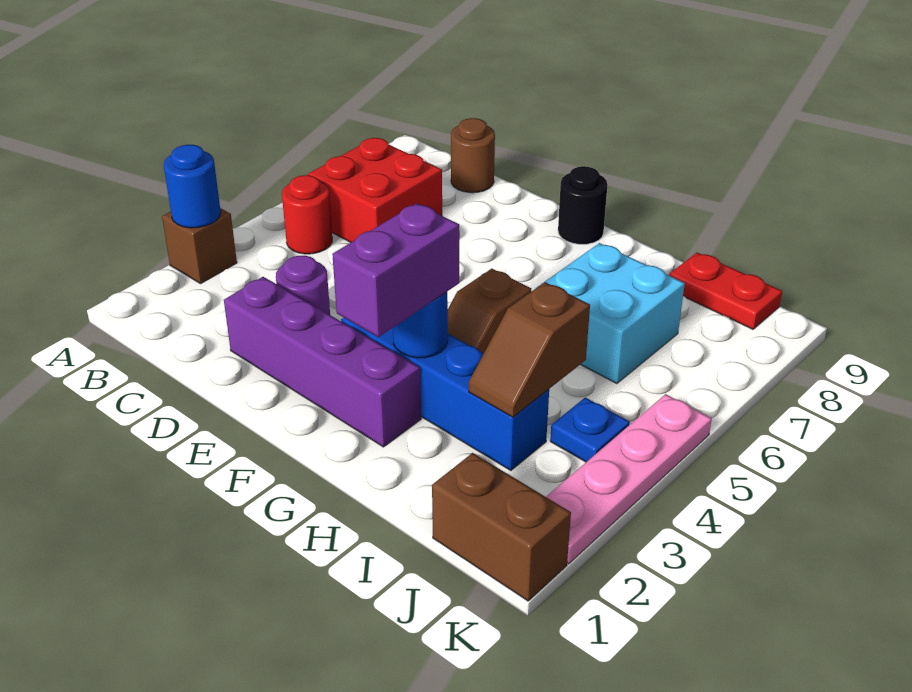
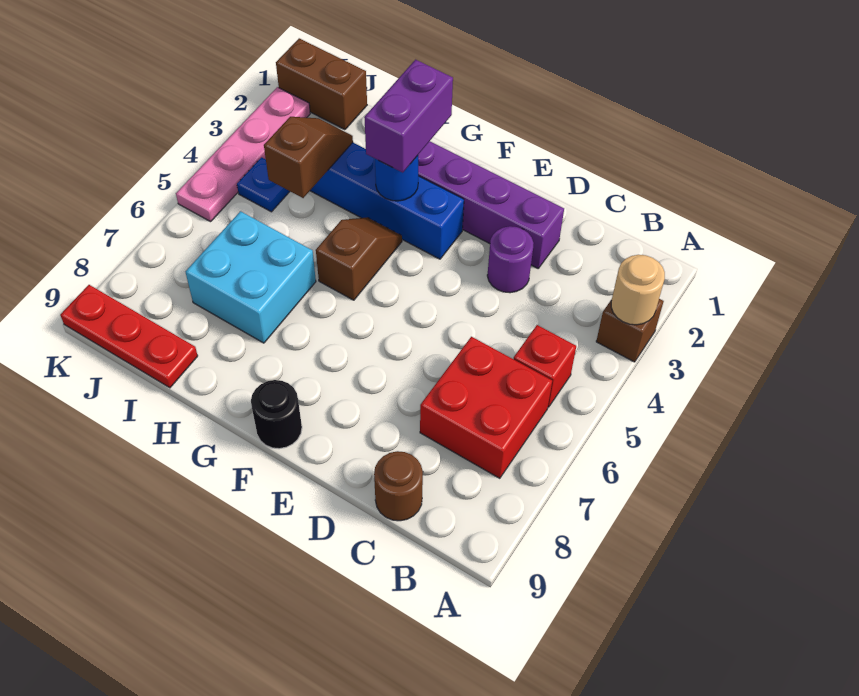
blue round brick A3 level 2 -> tan round brick A3 level 2
red round brick B5 level 1 -> red brick B5 level 1
red plate I9:J9 level 1 -> red plate I9:K9 level 1

